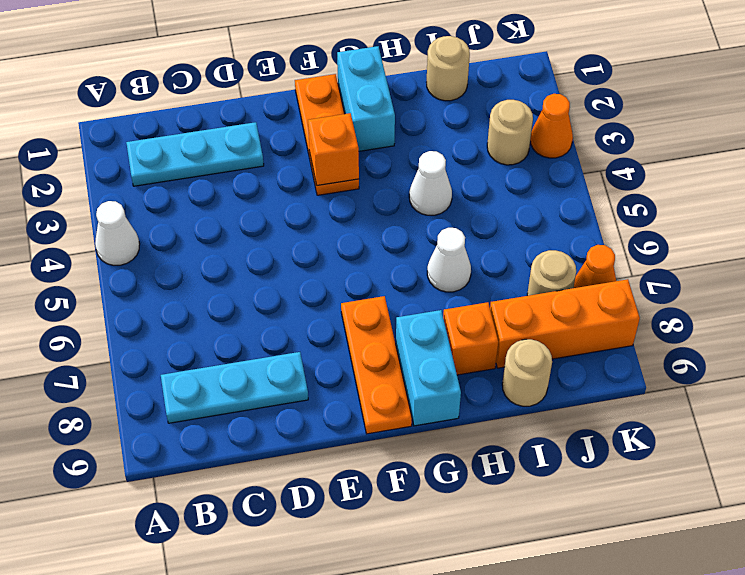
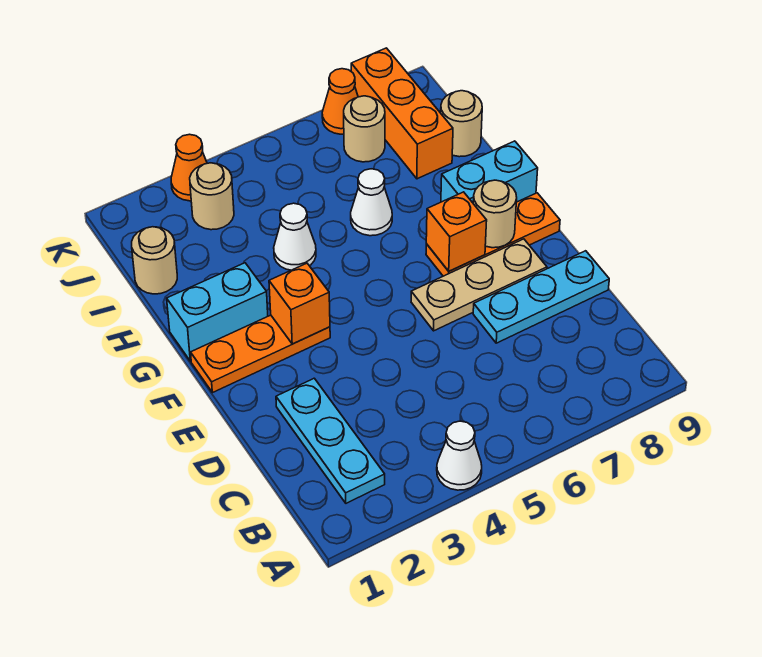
cyan plate B8:D8 level 1 -> cyan plate D7:D9 level 1
none -> tan plate E6:E8 level 1
none -> tan round brick F8 level 2
orange brick H8 level 1 -> orange brick F7 level 2

